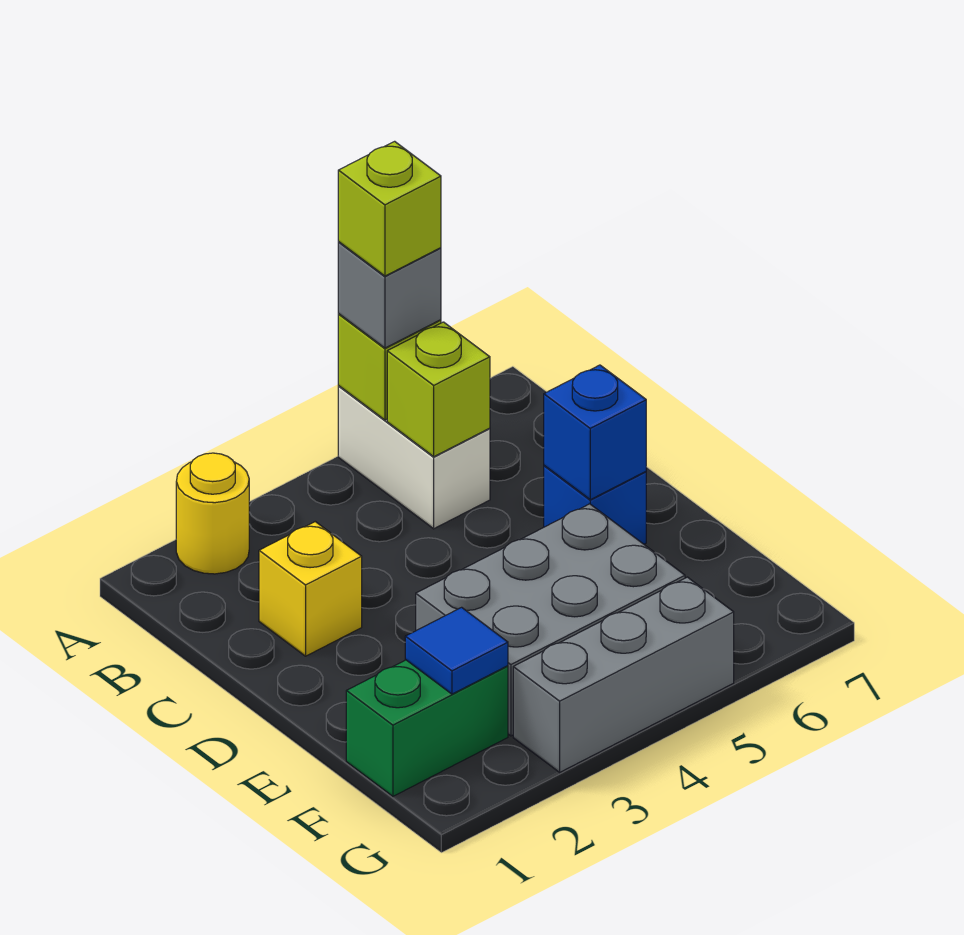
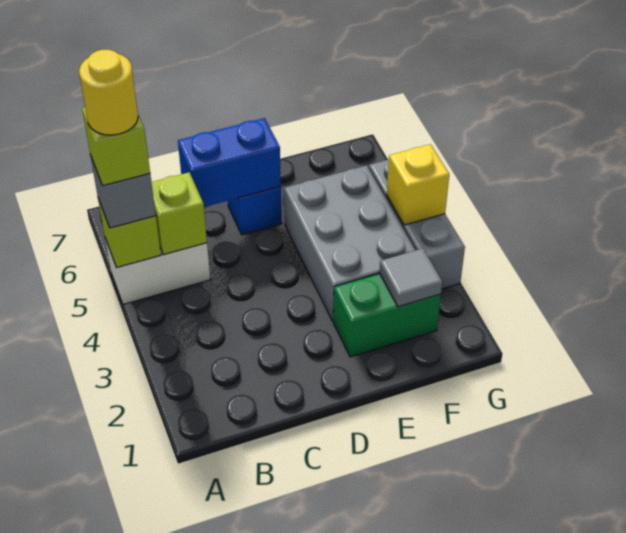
yellow round brick A2 level 1 -> yellow round brick A5 level 5
yellow brick C2 level 1 -> yellow brick G4 level 2
blue brick D6 level 2 -> blue brick C6:D6 level 2
green brick F1:F2 level 1 -> green brick E2:F2 level 1
blue tile F2 level 2 -> grey tile F2 level 2

